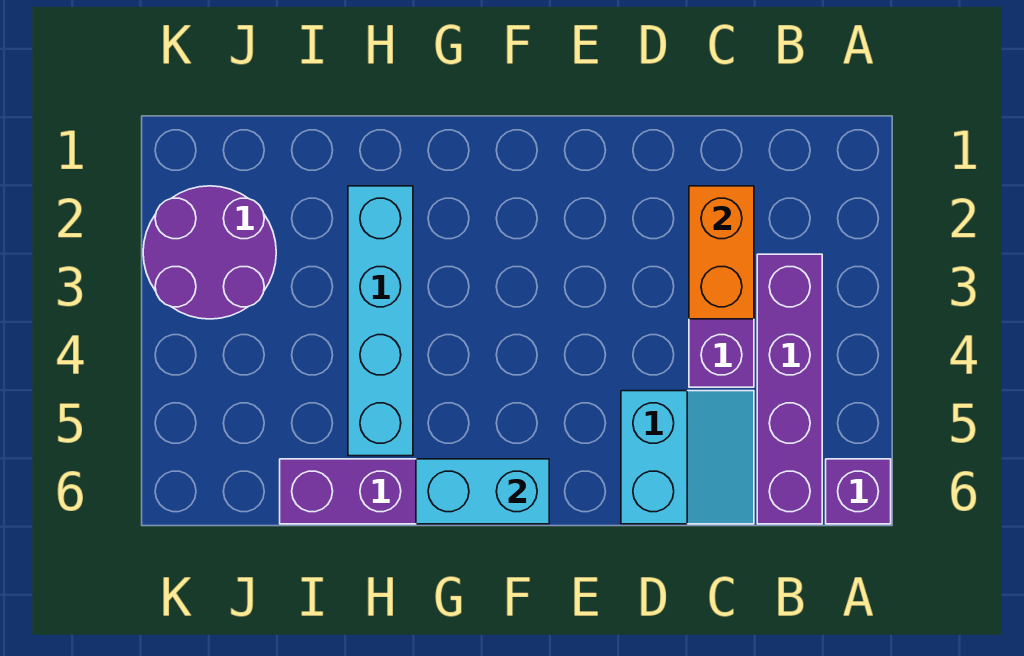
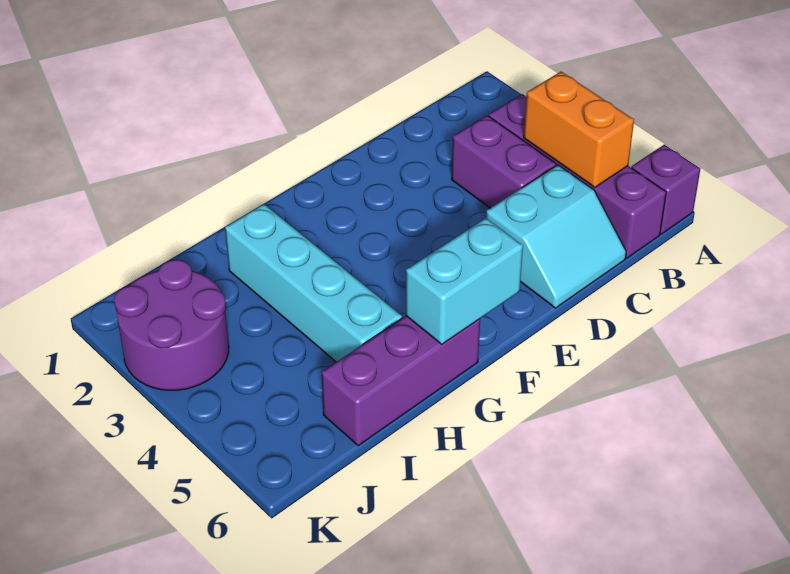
orange brick C2:C3 level 2 -> orange brick B4:B5 level 2
cyan slope C5:D6 level 1 top D -> cyan slope C5:D6 level 1 top 5

